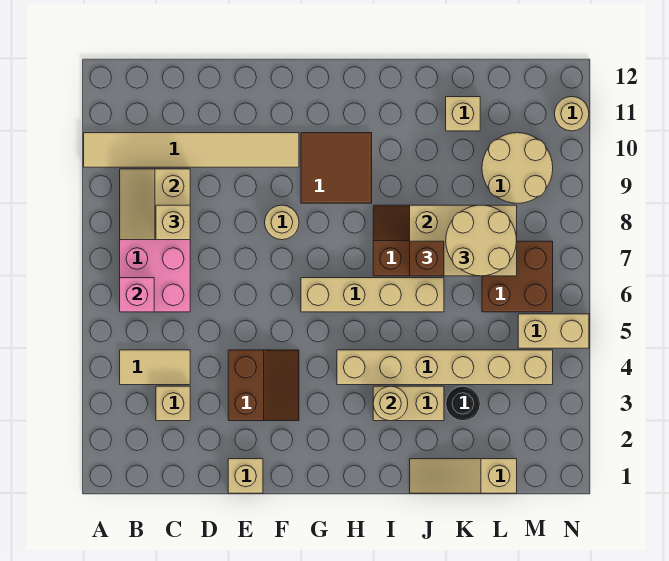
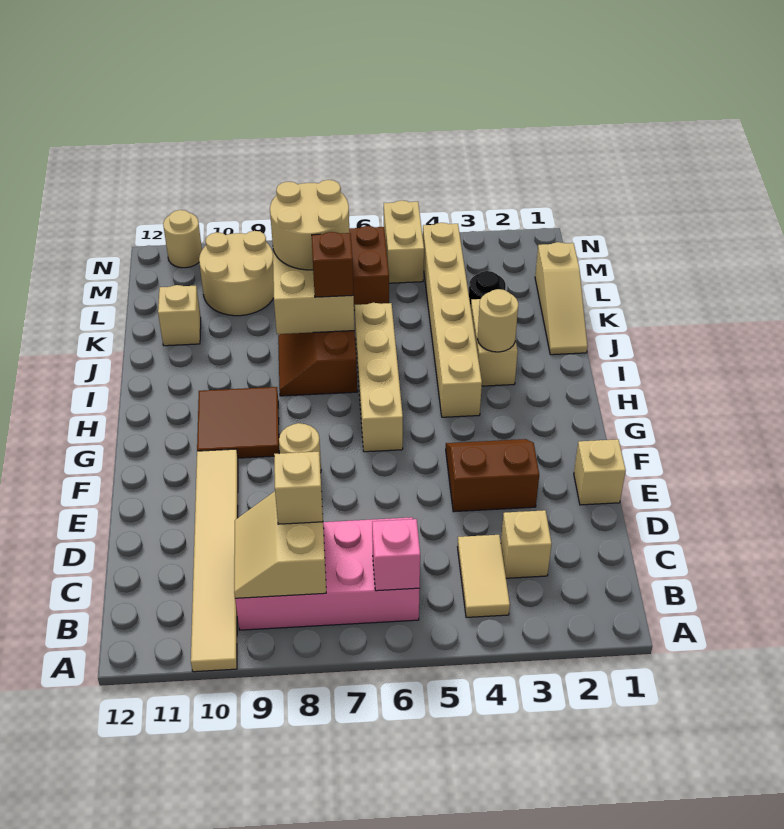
tan slope B8:C9 level 2 top C -> tan slope B8:C9 level 2 top 8

